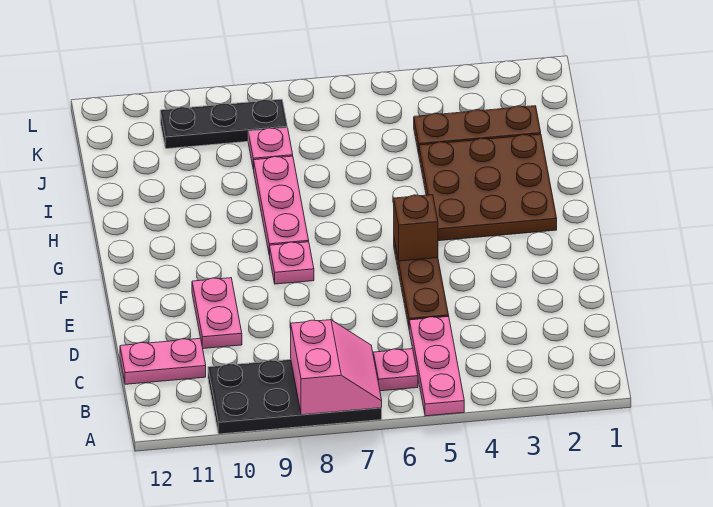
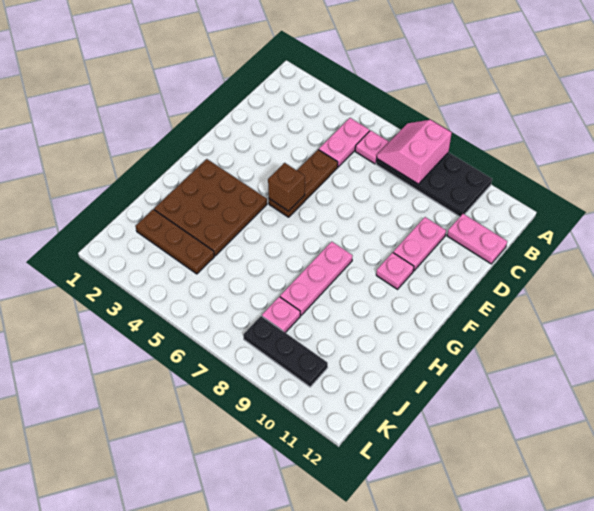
pink plate A5:C5 level 1 -> pink plate B5:C5 level 1
pink plate F8 level 1 -> pink plate F10 level 1

